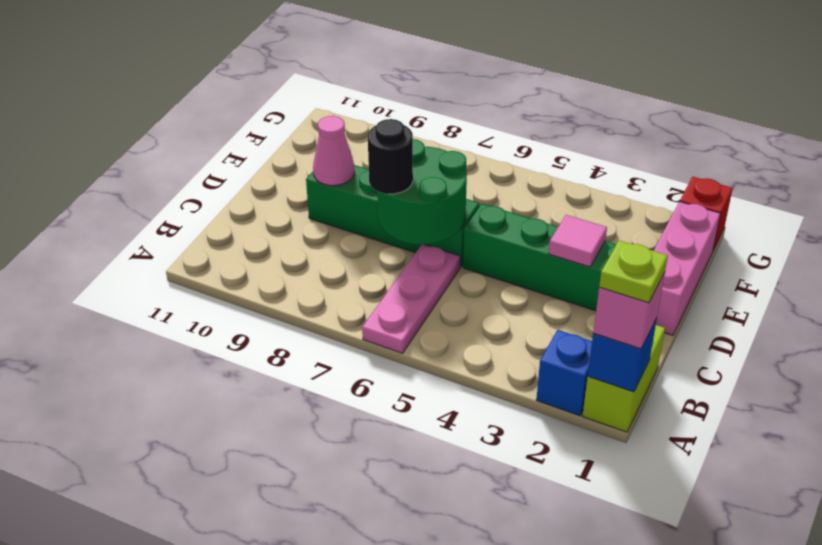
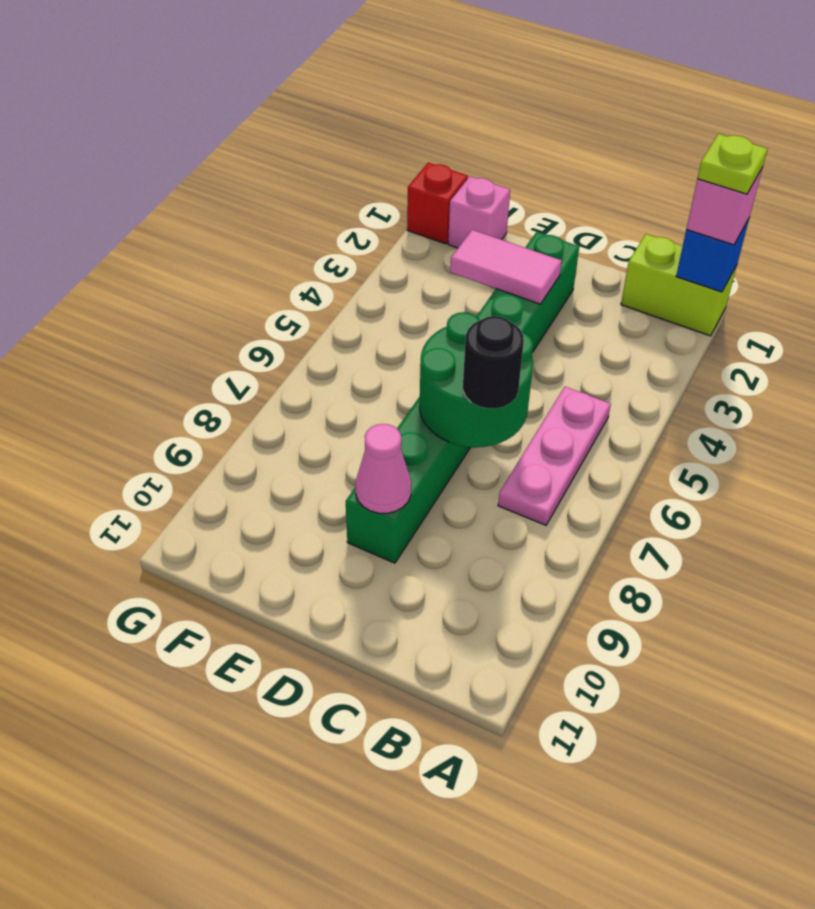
blue brick A2 level 1 -> none
pink plate A6:C6 level 1 -> pink plate B5:B7 level 1
pink brick D1:F1 level 1 -> pink brick F1 level 1
pink tile D3 level 2 -> pink tile D3:E3 level 2

